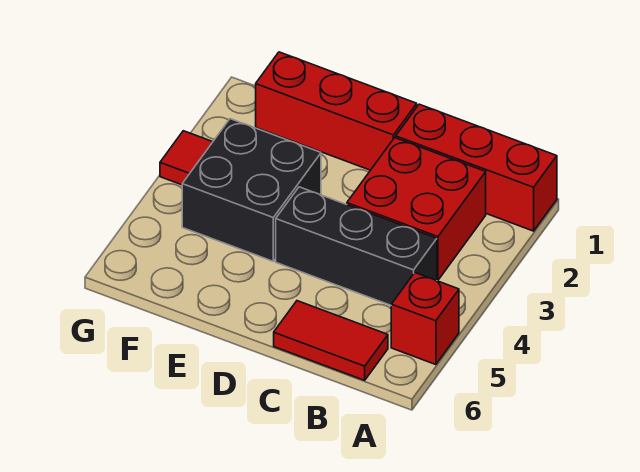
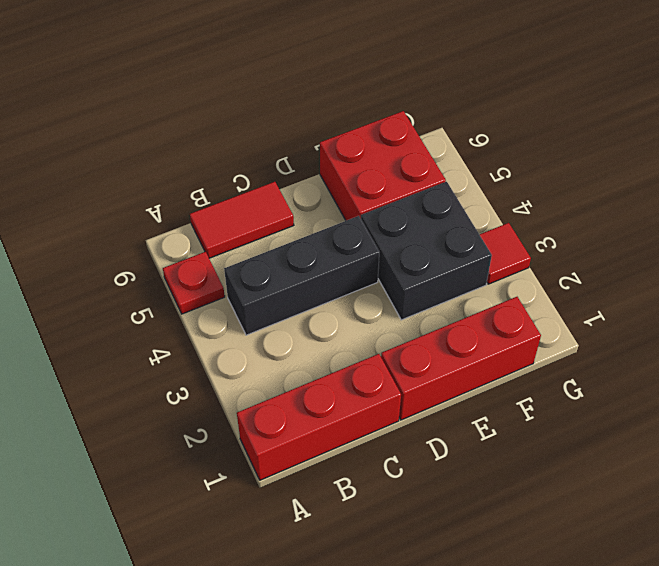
red brick A5 level 1 -> red plate A5 level 1
red brick B2:C3 level 1 -> red brick E5:F6 level 1

